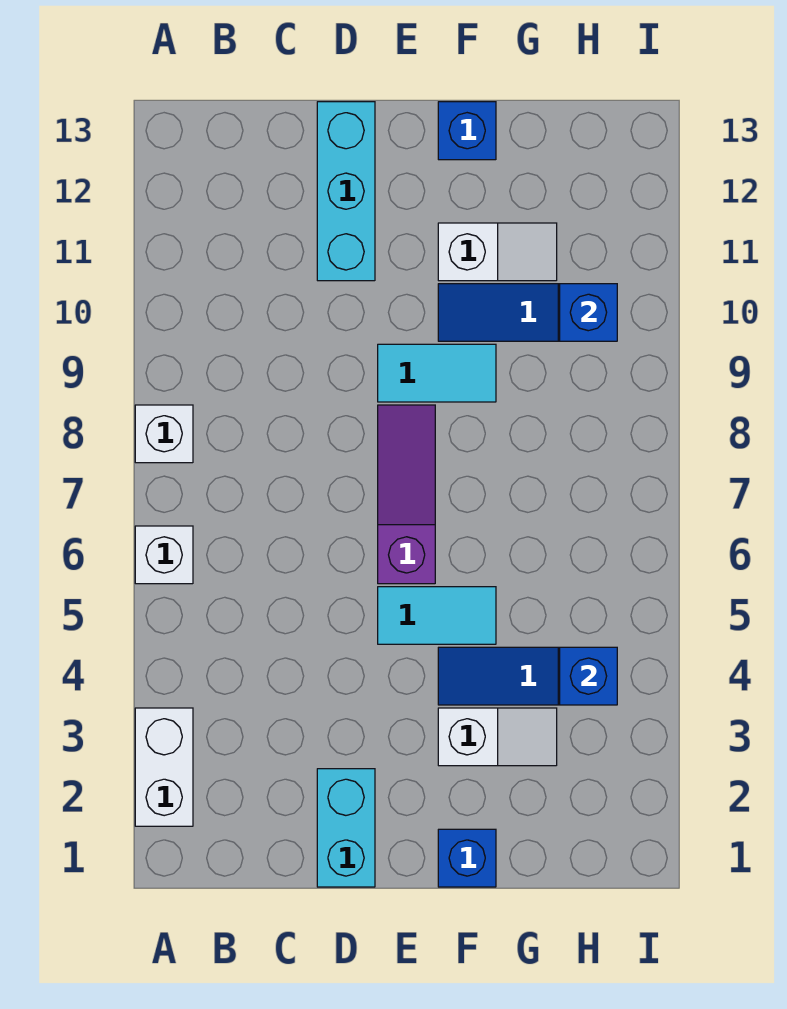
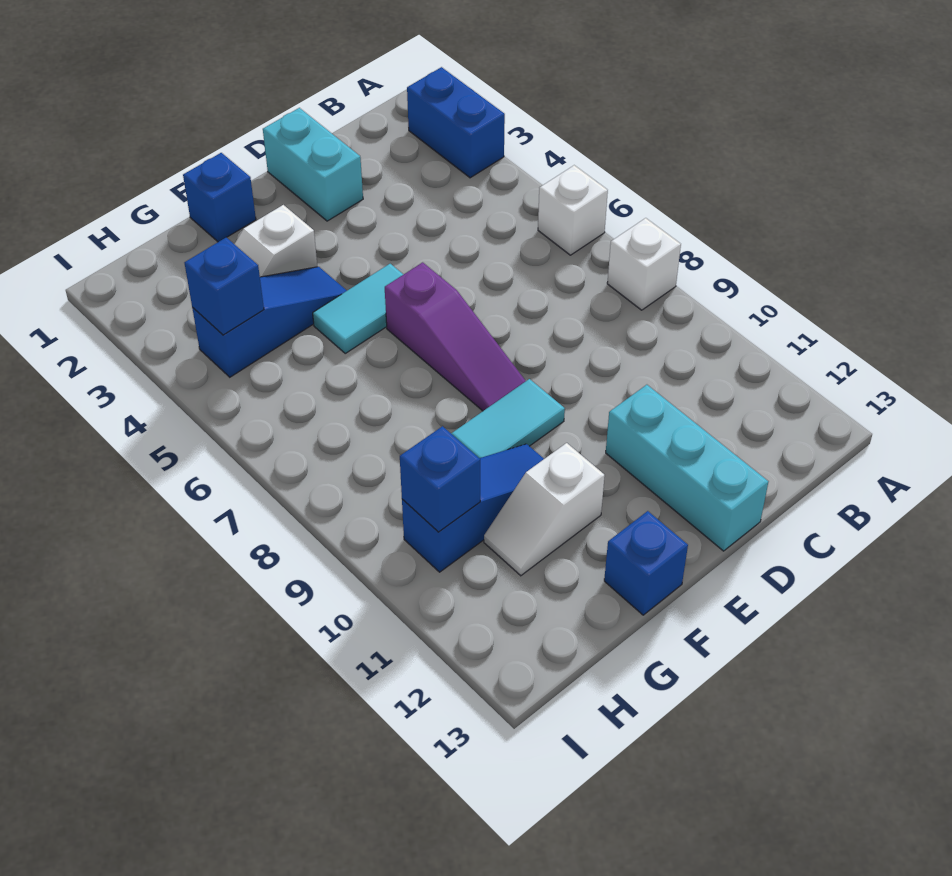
white brick A2:A3 level 1 -> blue brick A2:A3 level 1

